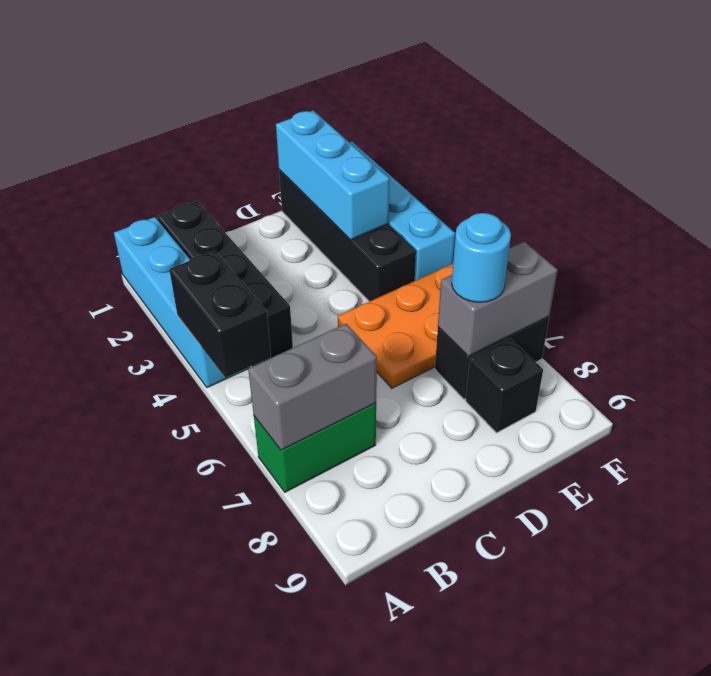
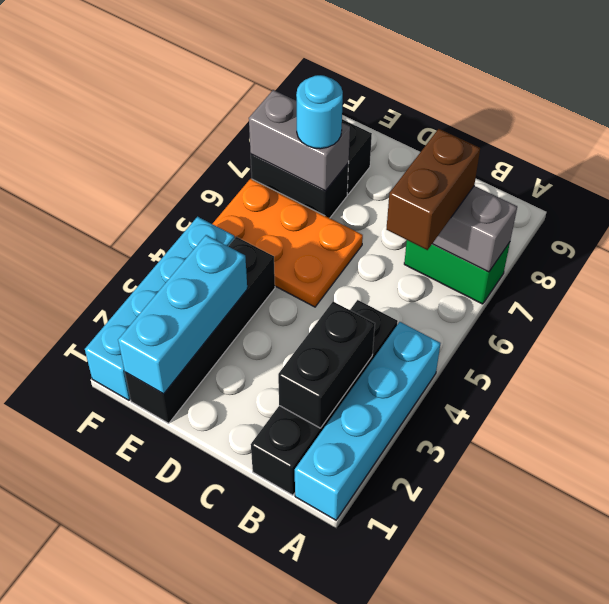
black brick A4:A5 level 2 -> black brick B2:B3 level 2
none -> brown brick B6:B7 level 3

